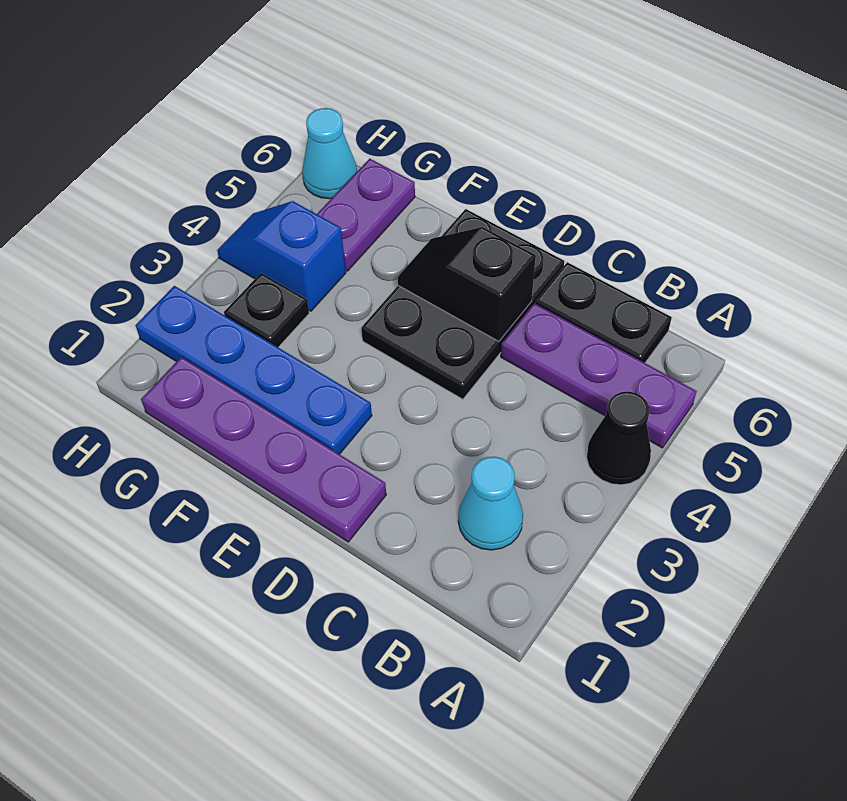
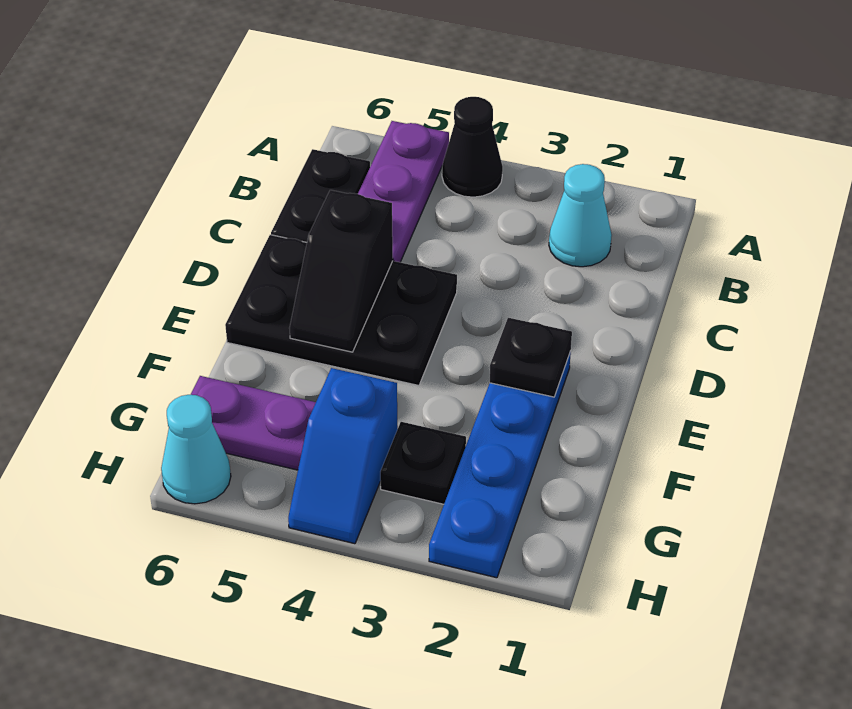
purple plate D1:G1 level 1 -> none
none -> black plate E2 level 2

